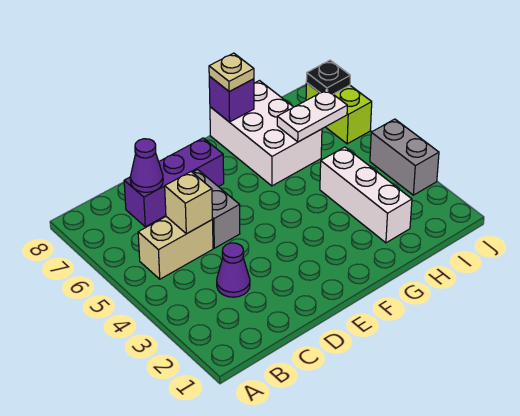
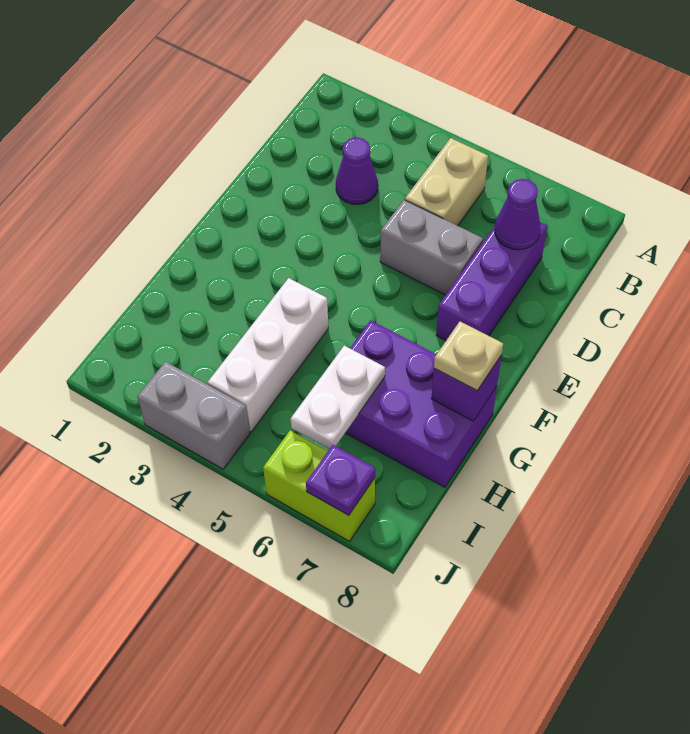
tan brick C5 level 2 -> none
white brick G6:H8 level 1 -> purple brick G6:H8 level 1
white brick H2:H4 level 1 -> white brick G4:I4 level 1
black plate J7 level 2 -> purple plate J7 level 2

